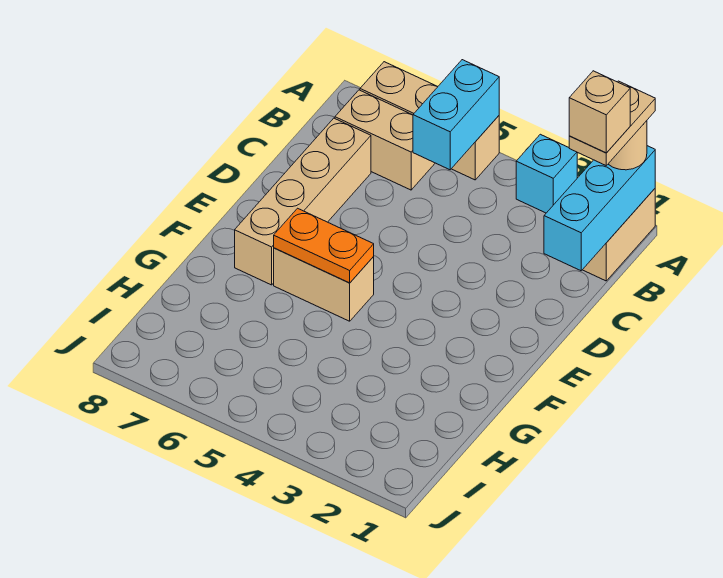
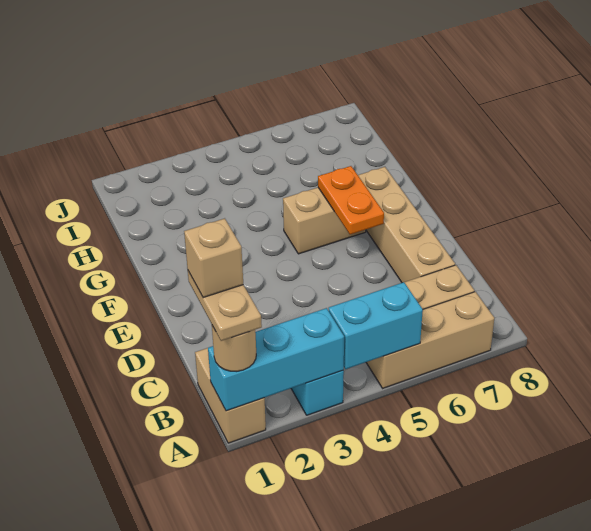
cyan brick A1:C1 level 2 -> cyan brick A1:A3 level 2
cyan brick A5:B5 level 2 -> cyan brick A4:A5 level 2
orange plate F5:F6 level 2 -> orange plate E6:F6 level 2

